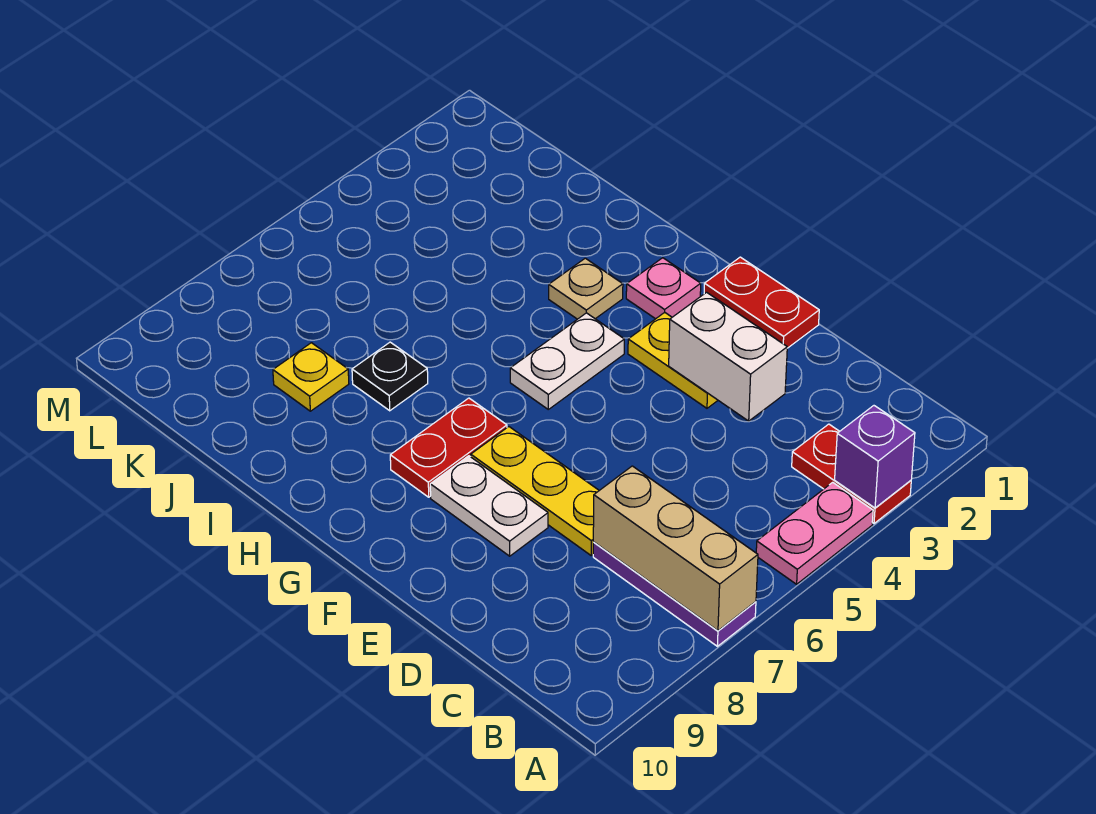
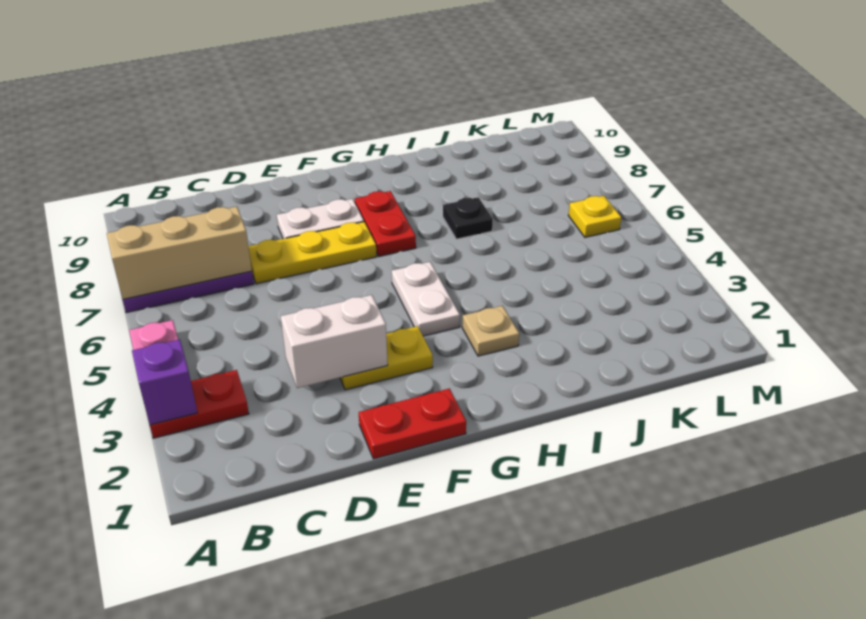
pink plate G2 level 1 -> none
yellow plate J8 level 1 -> yellow plate L6 level 1

